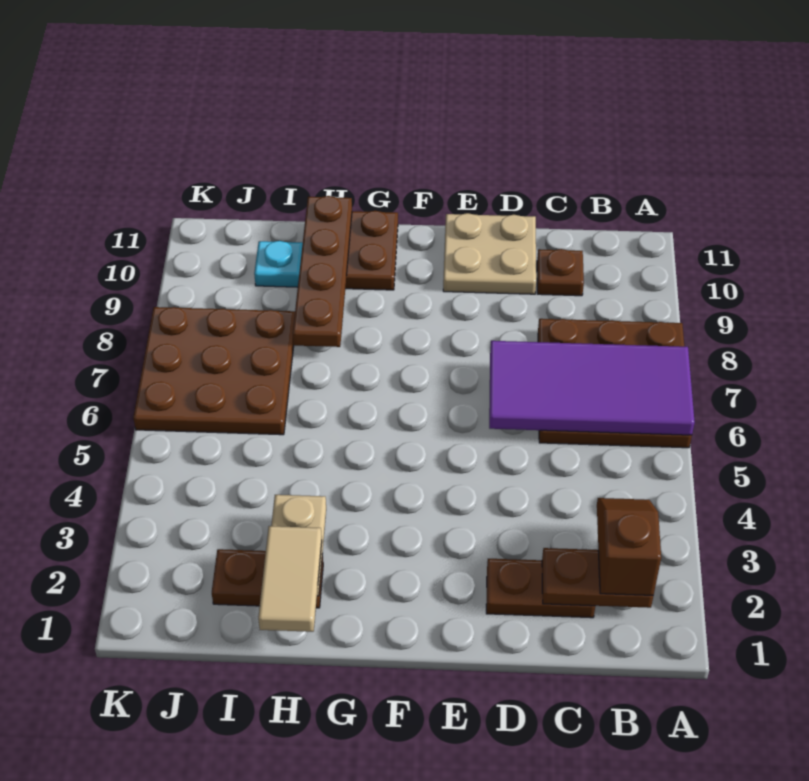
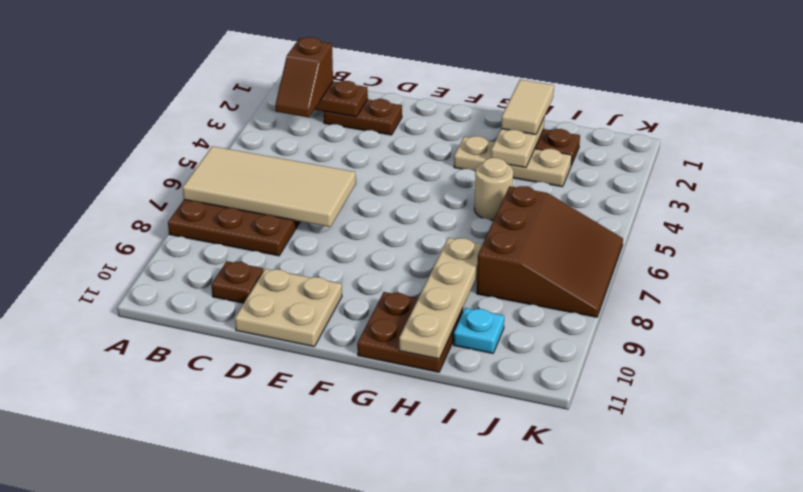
purple tile A6:D7 level 2 -> tan tile A6:D7 level 2
none -> tan plate G3:I3 level 1
none -> tan round brick H5 level 1
brown plate H8:H11 level 2 -> tan plate H8:H11 level 2
brown plate I6:K8 level 1 -> brown slope I6:K8 level 1 top I

